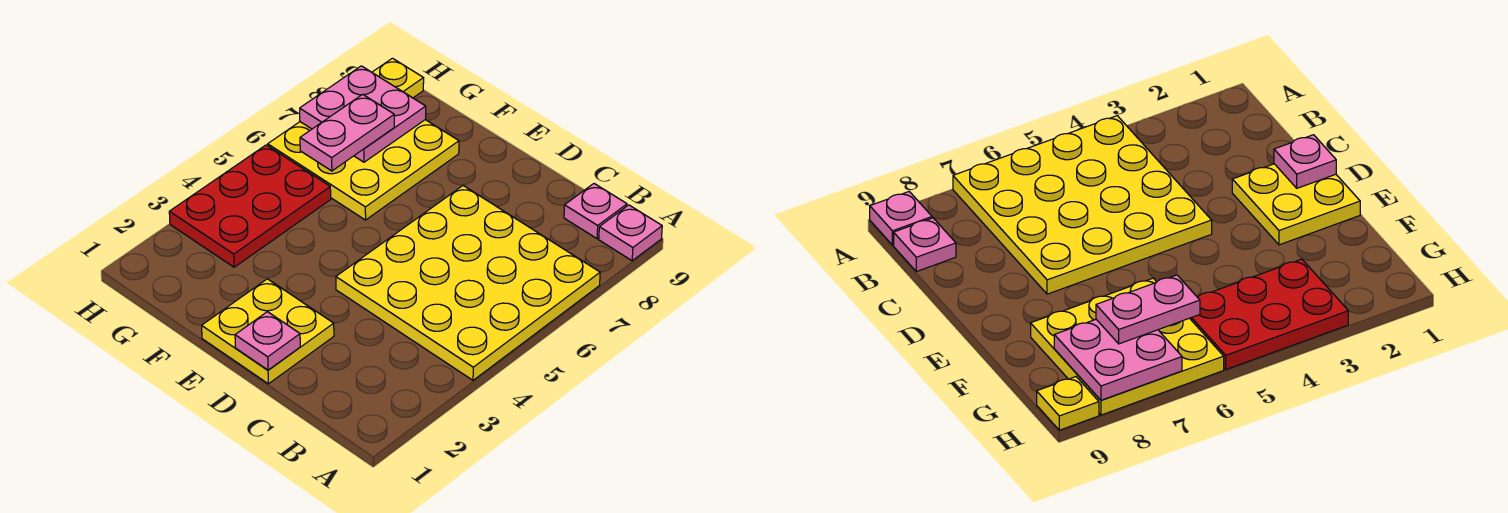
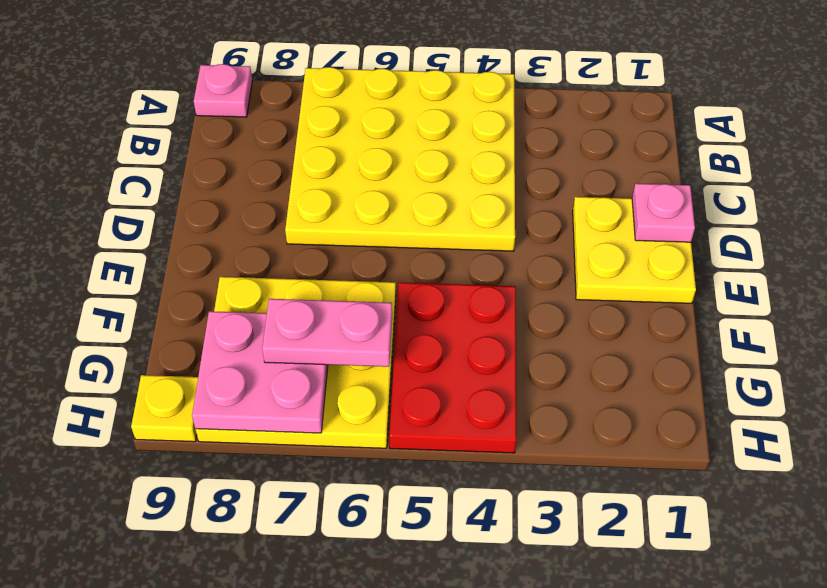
pink plate B9 level 1 -> none
red plate G3:H5 level 1 -> red plate F4:H5 level 1

